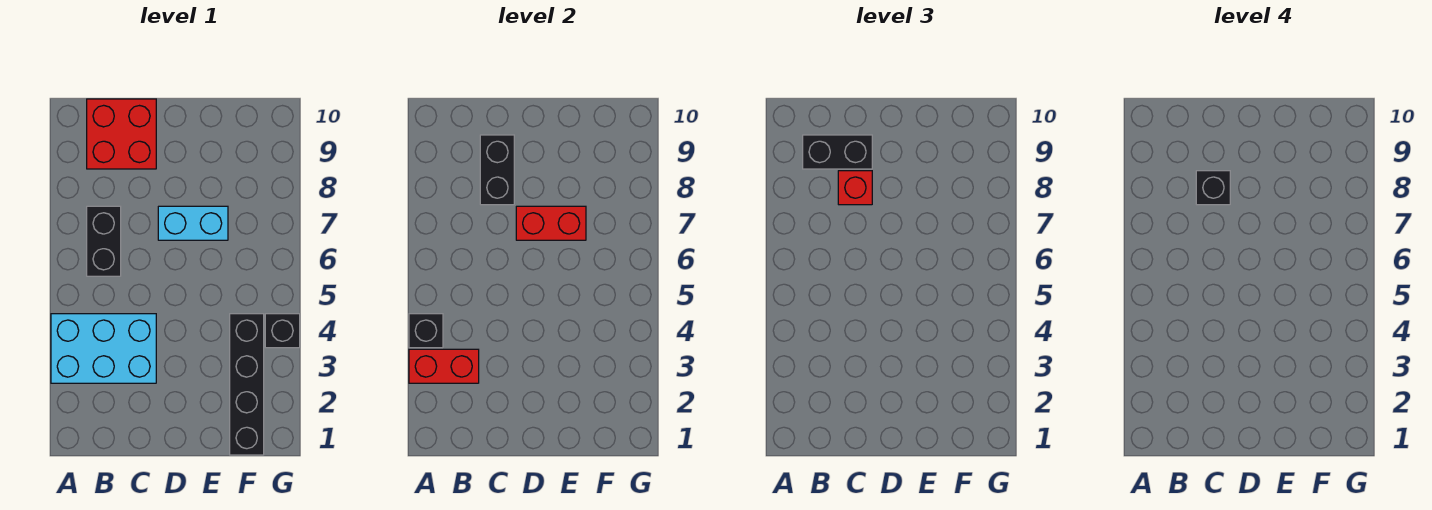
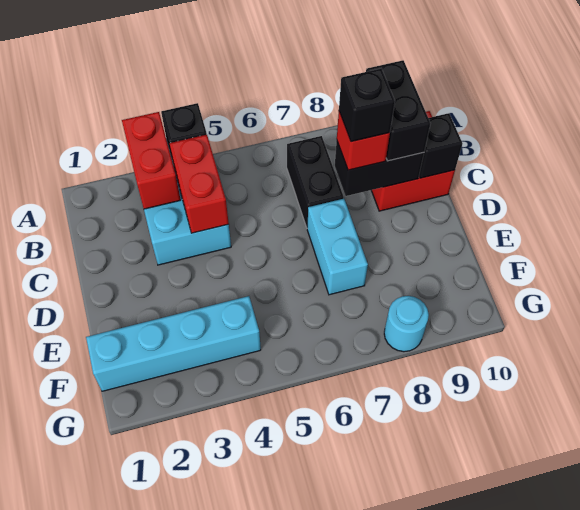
black brick B6:B7 level 1 -> black brick B7:C7 level 1
red brick D7:E7 level 2 -> red brick B4:C4 level 2
black brick F1:F4 level 1 -> cyan brick F1:F4 level 1
black brick G4 level 1 -> black brick C10 level 2
none -> cyan round brick G8 level 1

